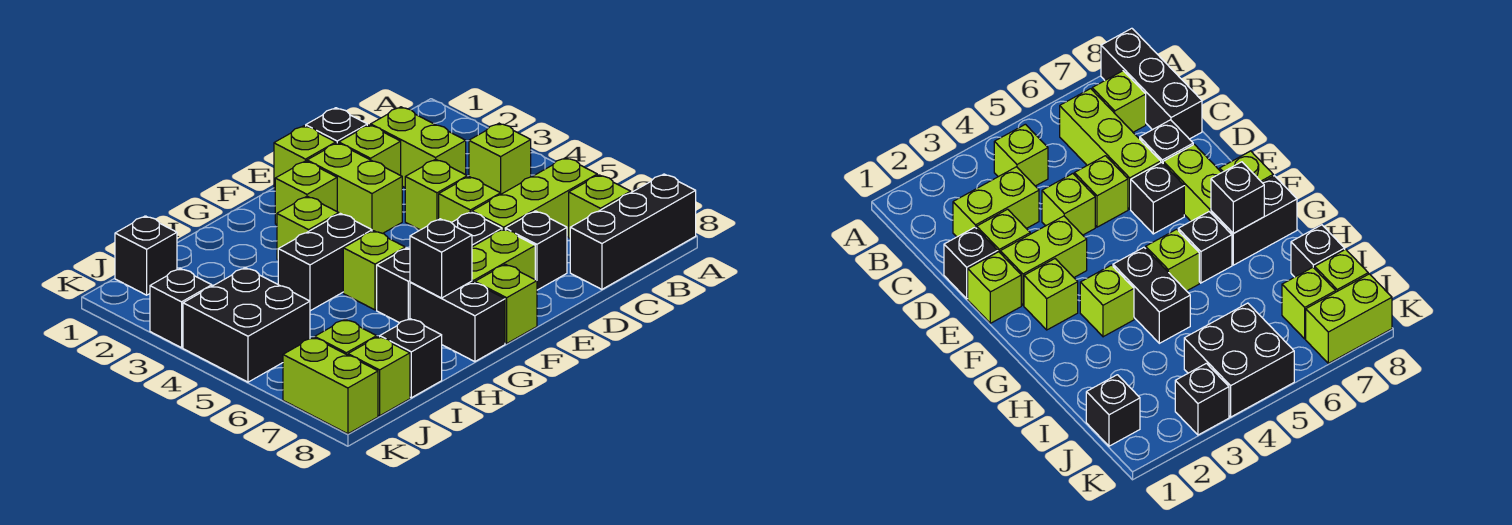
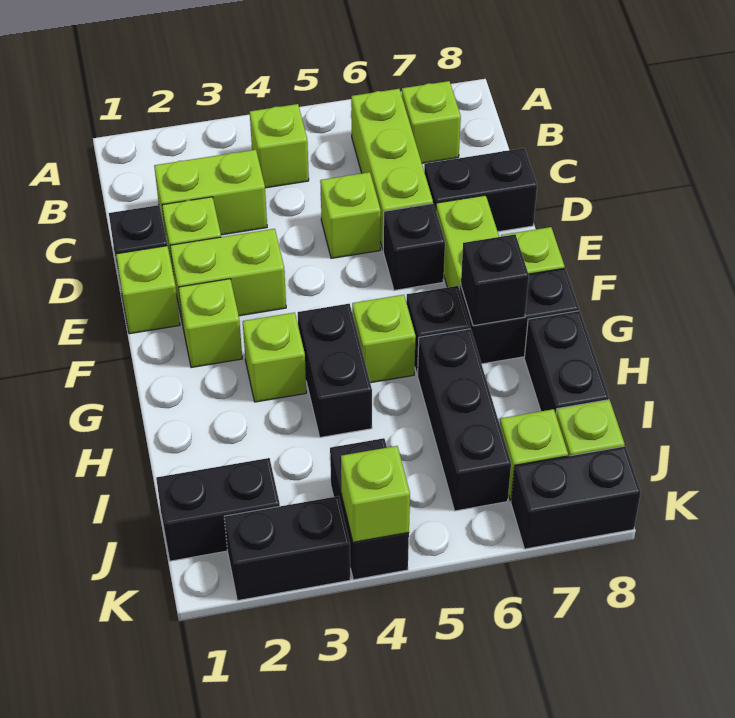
black brick A8:C8 level 1 -> black brick H6:J6 level 1
lime brick D4 level 1 -> lime brick K4 level 2
black brick D7 level 1 -> black brick D7:D8 level 1
black brick I8 level 1 -> black brick H8:I8 level 1
black brick J1 level 1 -> black brick J1:J2 level 1
black brick J4:K5 level 1 -> black brick J4:K4 level 1
black brick K3 level 1 -> black brick K2:K3 level 1
lime brick K7:K8 level 1 -> black brick K7:K8 level 1

